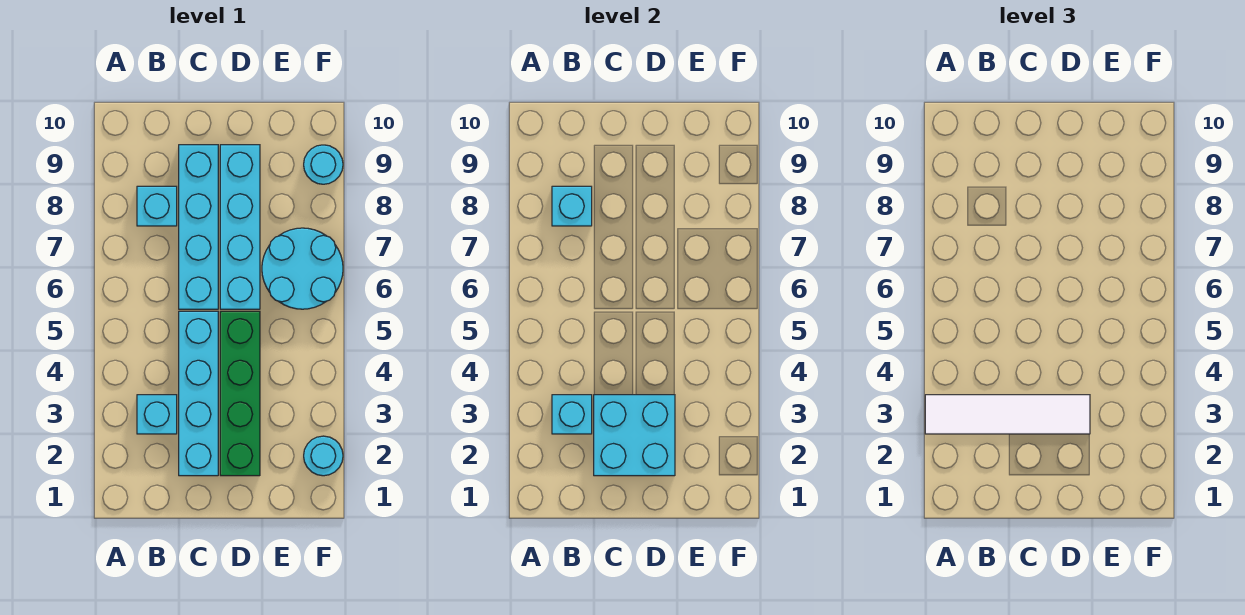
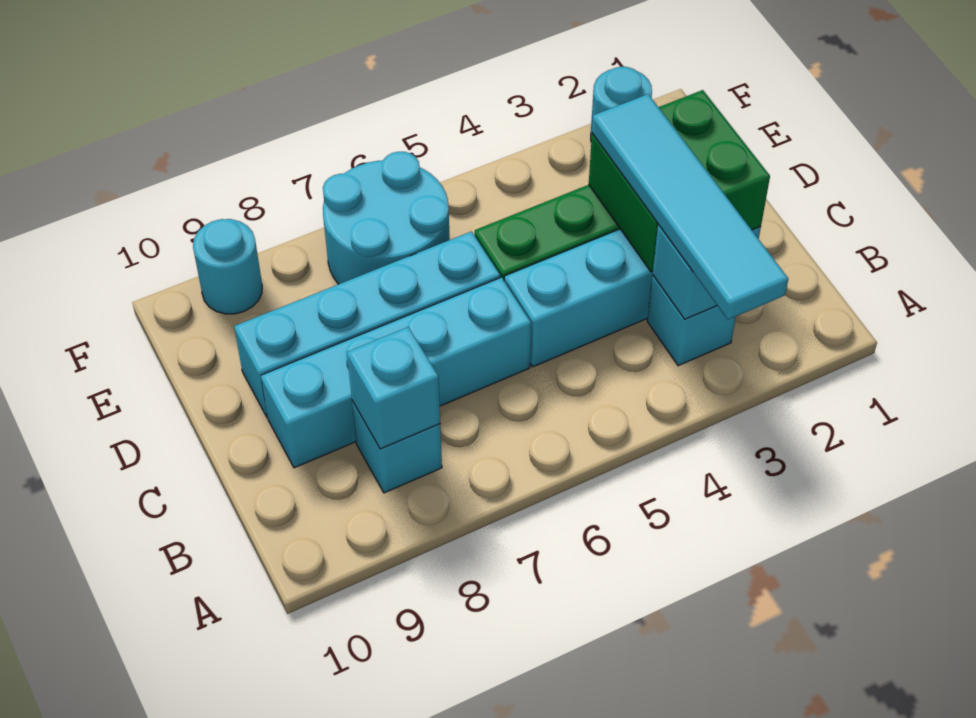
white tile A3:D3 level 3 -> cyan tile A3:D3 level 3
cyan brick C2:D3 level 2 -> green brick C2:D3 level 2

